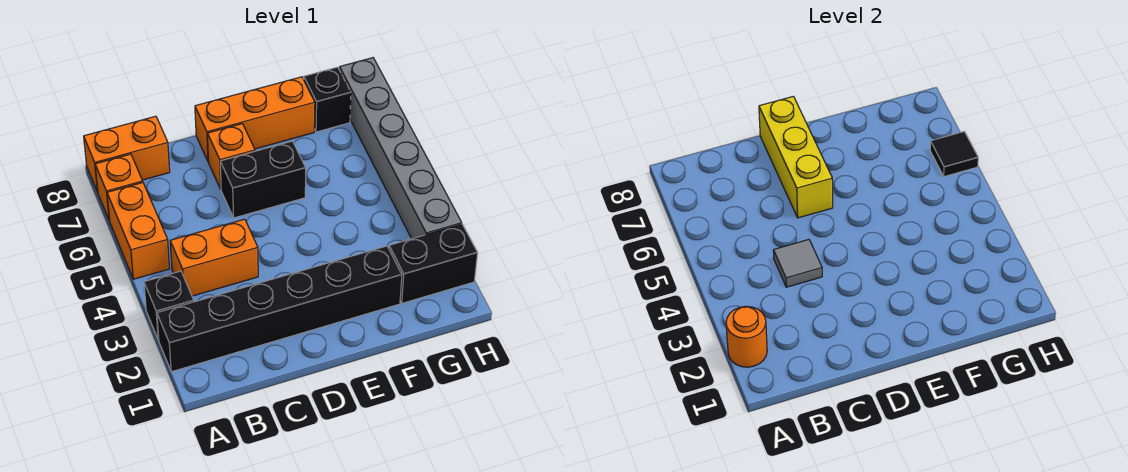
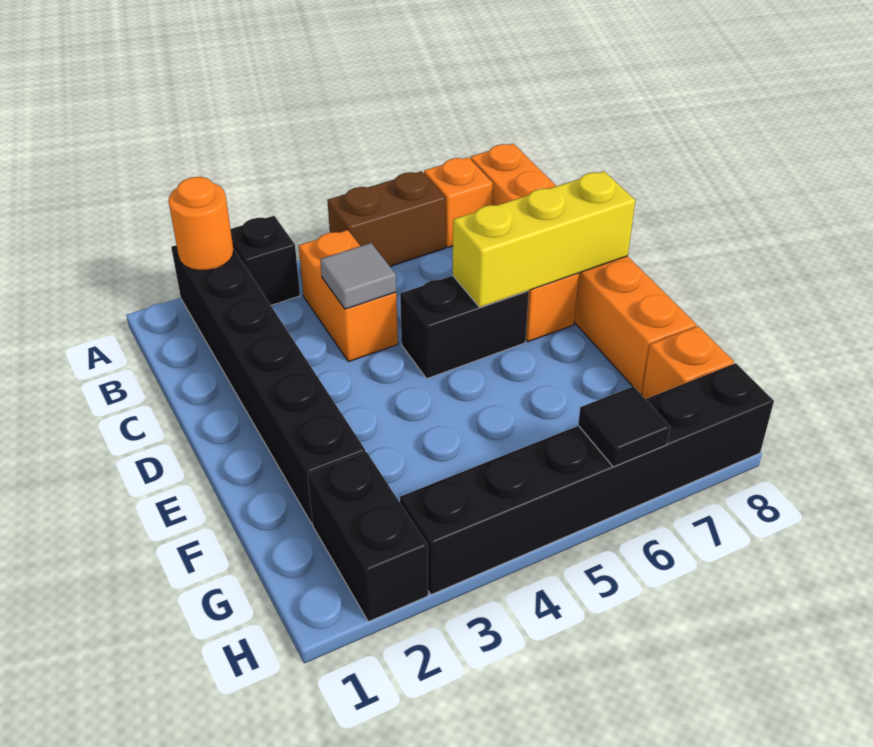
orange brick A5:A6 level 1 -> brown brick A5:A6 level 1
black brick D6:E6 level 1 -> black brick D5:D6 level 1
black brick G8 level 1 -> orange brick G8 level 1
grey brick H3:H8 level 1 -> black brick H3:H8 level 1

